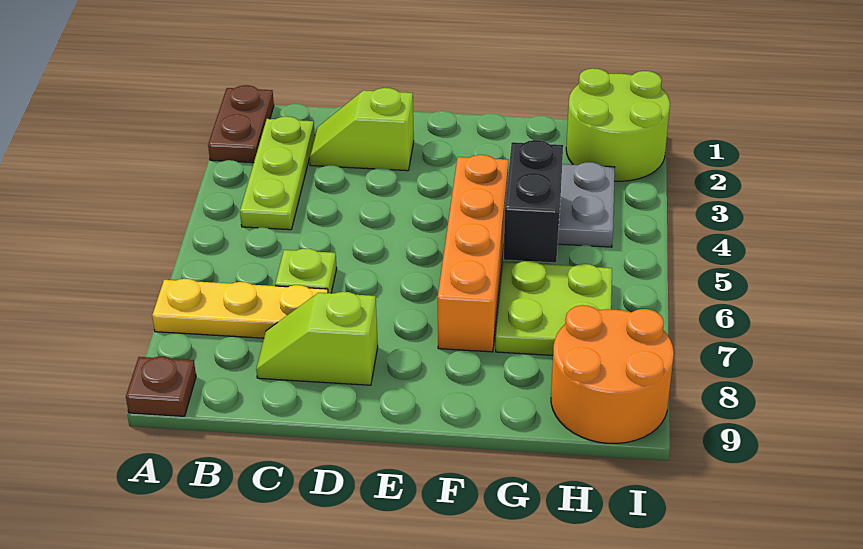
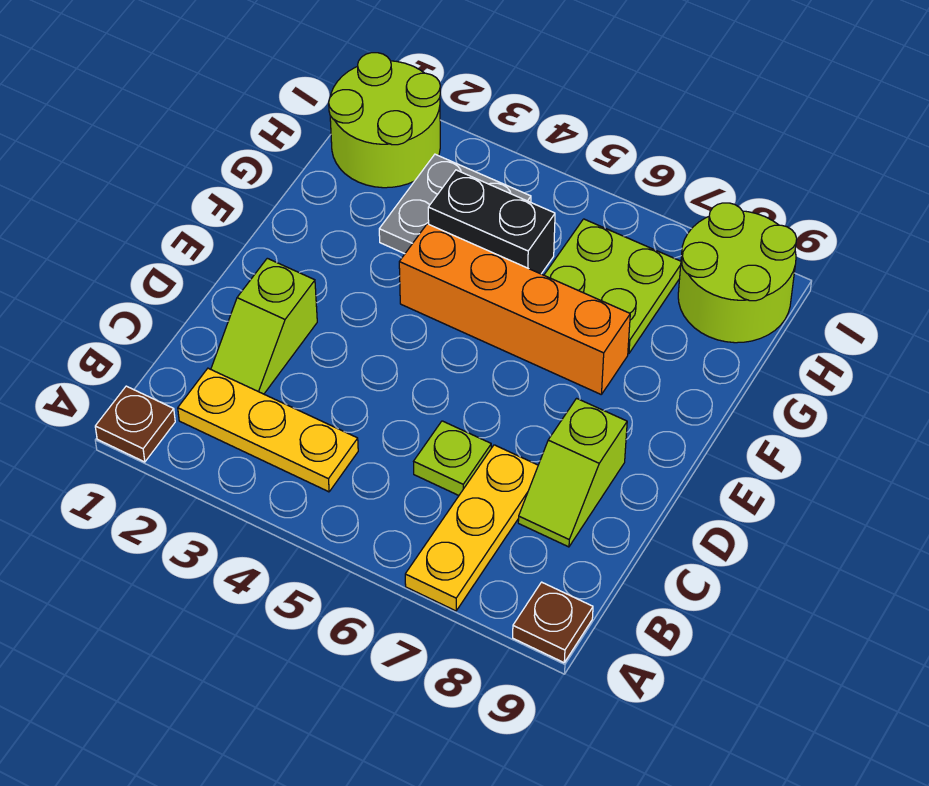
brown plate A1:A2 level 1 -> brown plate A1 level 1
lime plate B2:B4 level 1 -> yellow plate B2:B4 level 1
orange round brick H8:I9 level 1 -> lime round brick H8:I9 level 1

